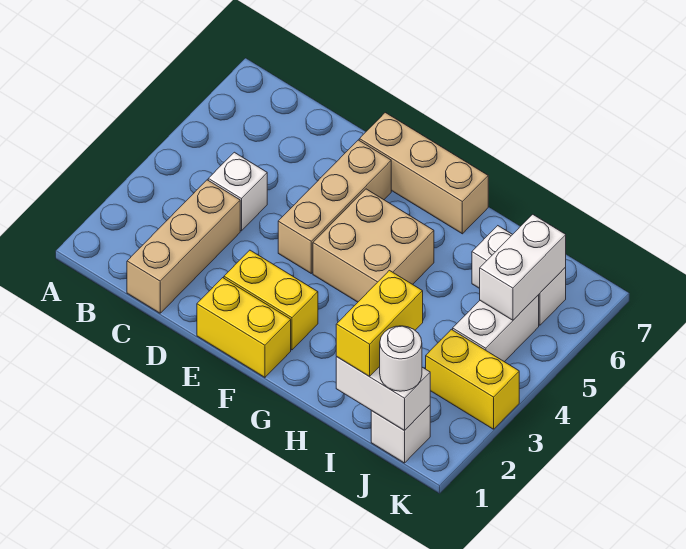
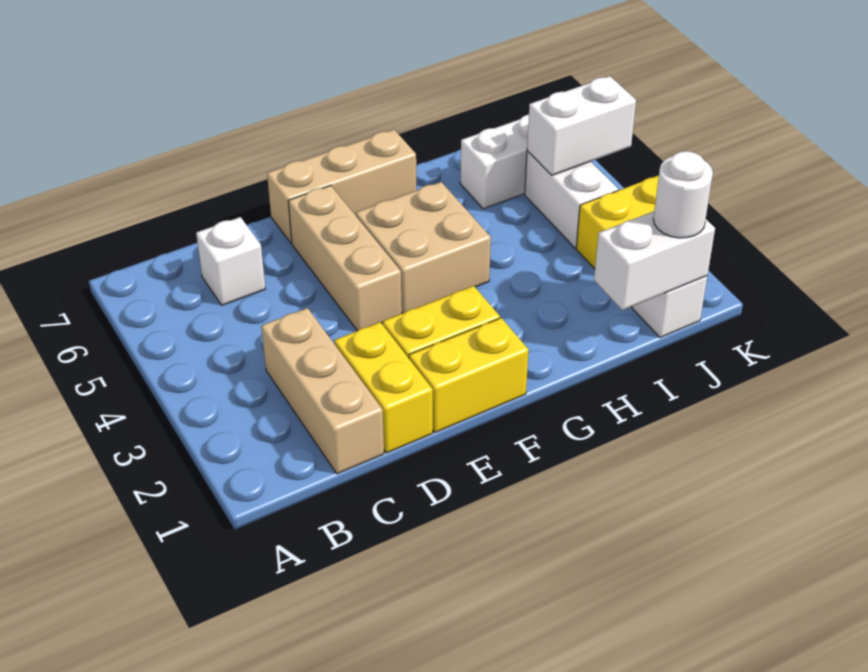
white brick C4 level 1 -> white brick C6 level 1
yellow brick I1:I2 level 3 -> yellow brick D1:D2 level 1
white brick J5:J6 level 2 -> white brick J5:K5 level 2

